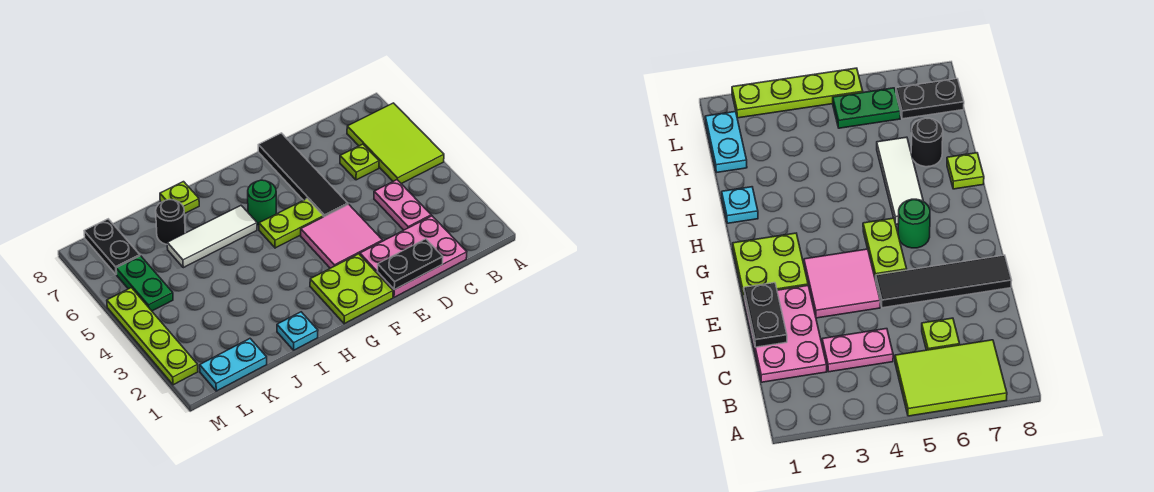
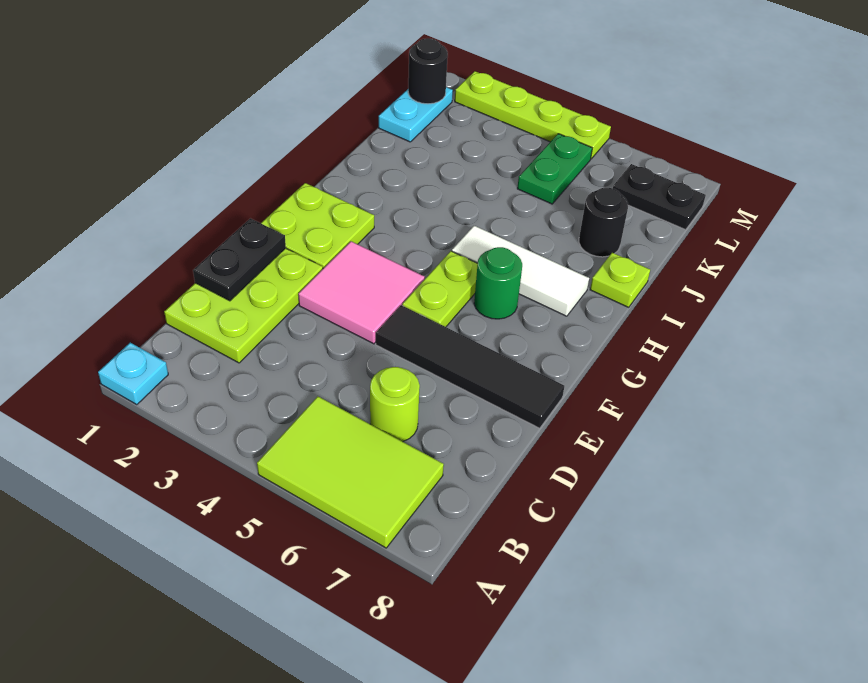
pink plate C1:E2 level 1 -> lime plate C1:E2 level 1
pink plate C3:C4 level 1 -> none
lime plate C6 level 1 -> lime round brick C6 level 1
white tile H6:J6 level 1 -> white tile H5:H7 level 1
cyan plate I1 level 1 -> cyan plate A1 level 1
none -> black round brick L1 level 2
green plate L5:L6 level 1 -> green plate K5:L5 level 1

